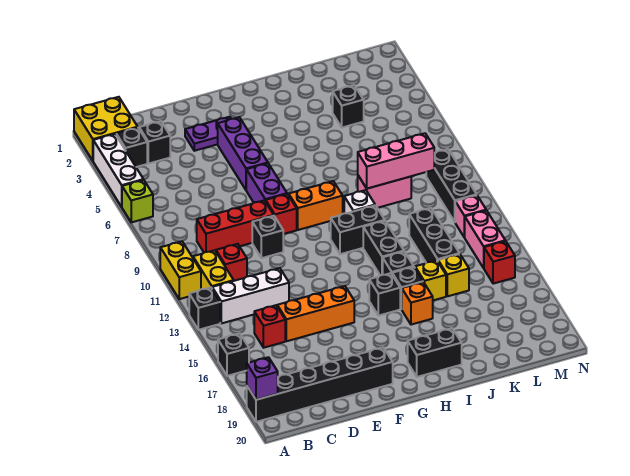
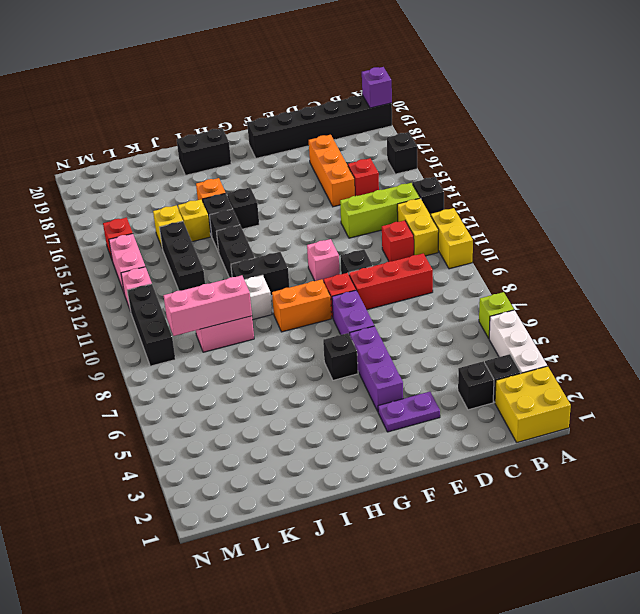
white brick B13:D13 level 1 -> lime brick B13:D13 level 1
orange brick D15:F15 level 1 -> orange brick D15:D17 level 1
none -> pink brick F11 level 1
black brick K4 level 1 -> black brick G6 level 1

